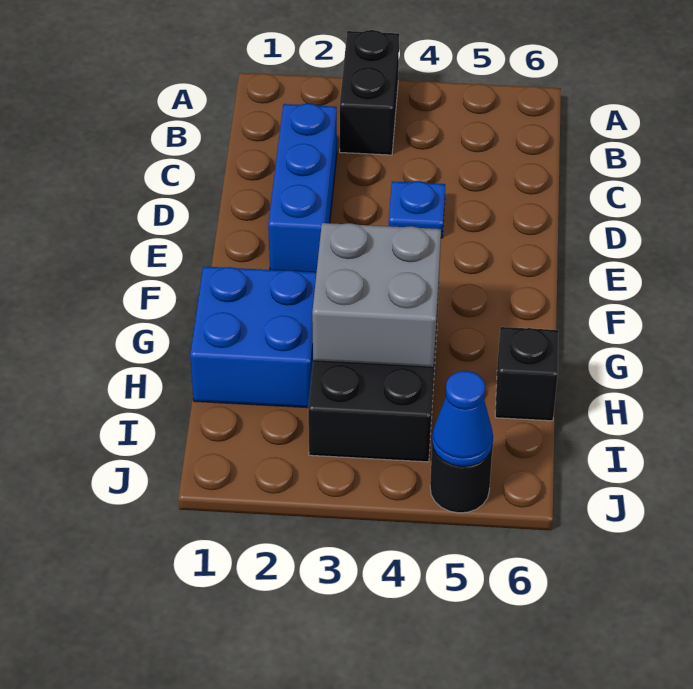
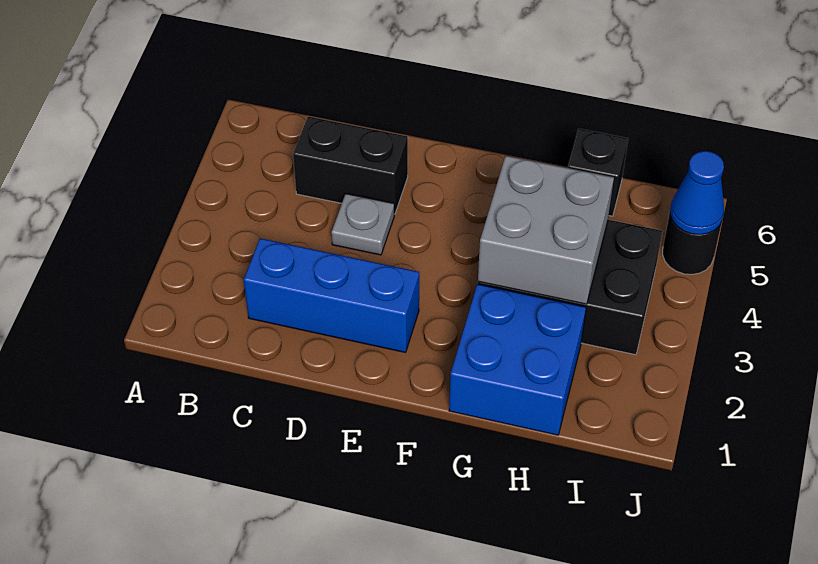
black brick A3:B3 level 1 -> black brick C5:D5 level 1
blue plate D4 level 1 -> grey plate D4 level 1

